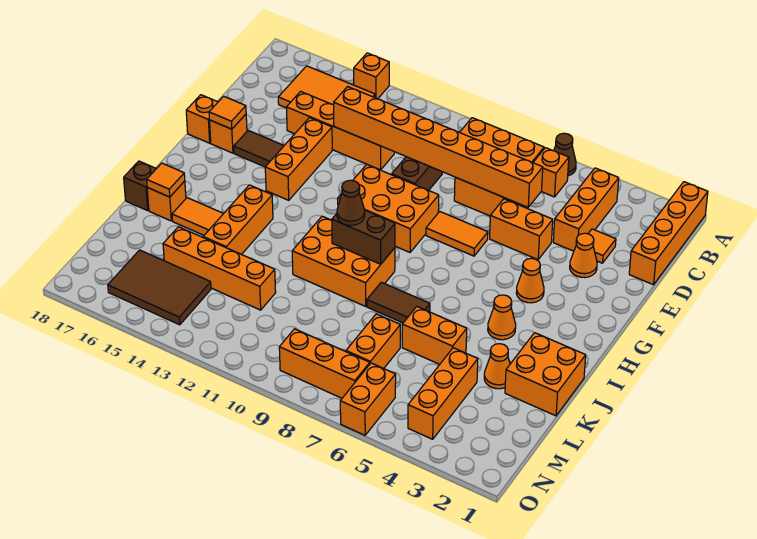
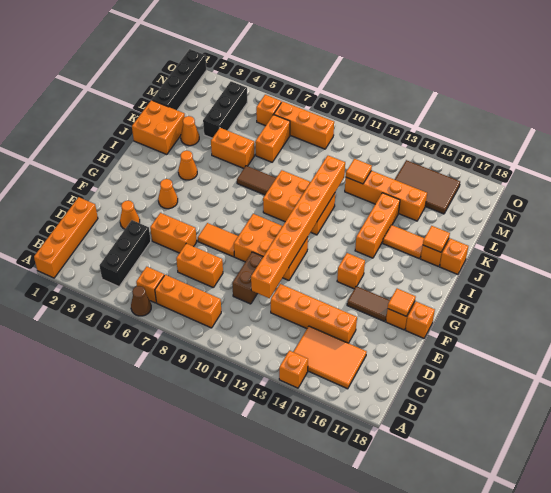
orange brick B4:D4 level 1 -> black brick B4:D4 level 1
orange tile D3 level 1 -> orange tile L12 level 2
orange brick D6:D13 level 2 -> orange brick D11:K11 level 2
orange brick E14:G14 level 1 -> orange brick G14 level 1
brown brick I9:I10 level 2 -> none
brown cone I10 level 3 -> none
brown brick J18 level 1 -> orange brick J18 level 1
none -> black brick L1:O1 level 1
orange brick L4:N4 level 1 -> black brick L4:N4 level 1
orange brick N6:O6 level 1 -> orange brick N6 level 1

